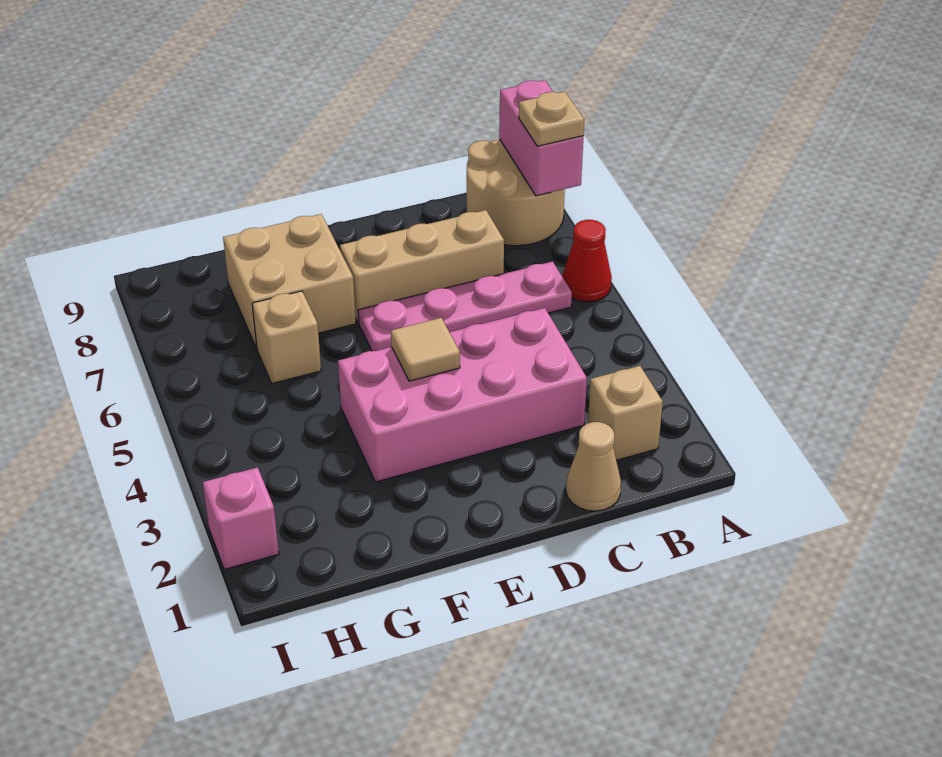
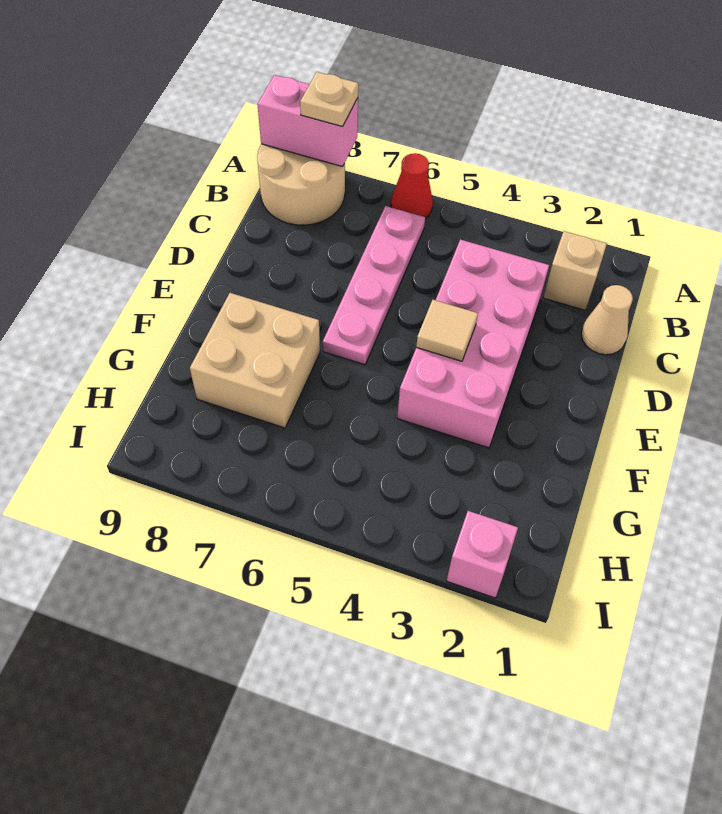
tan brick C7:E7 level 1 -> none
tan brick G6 level 1 -> none

